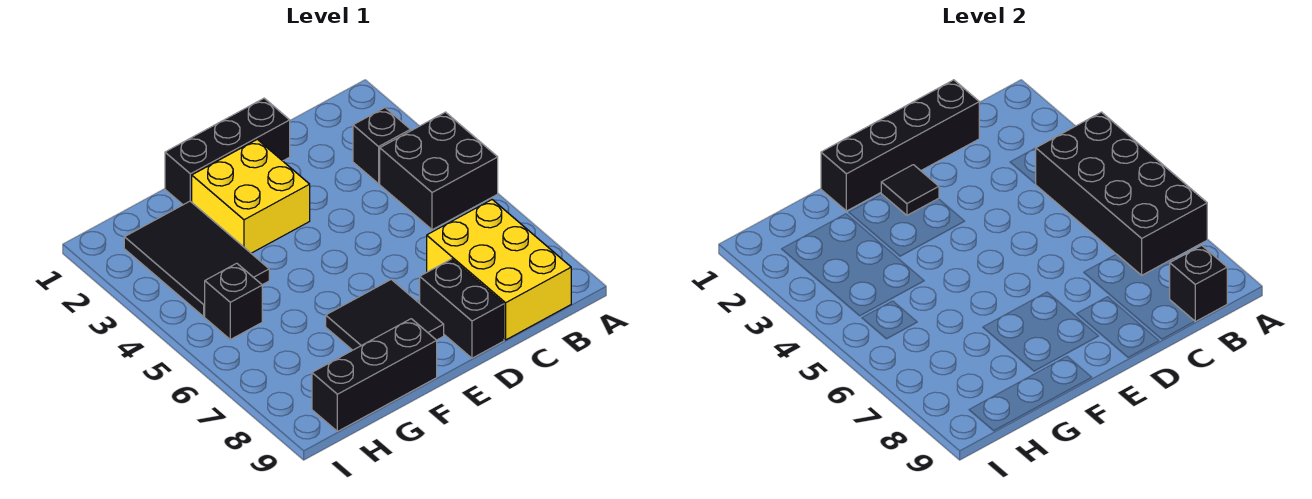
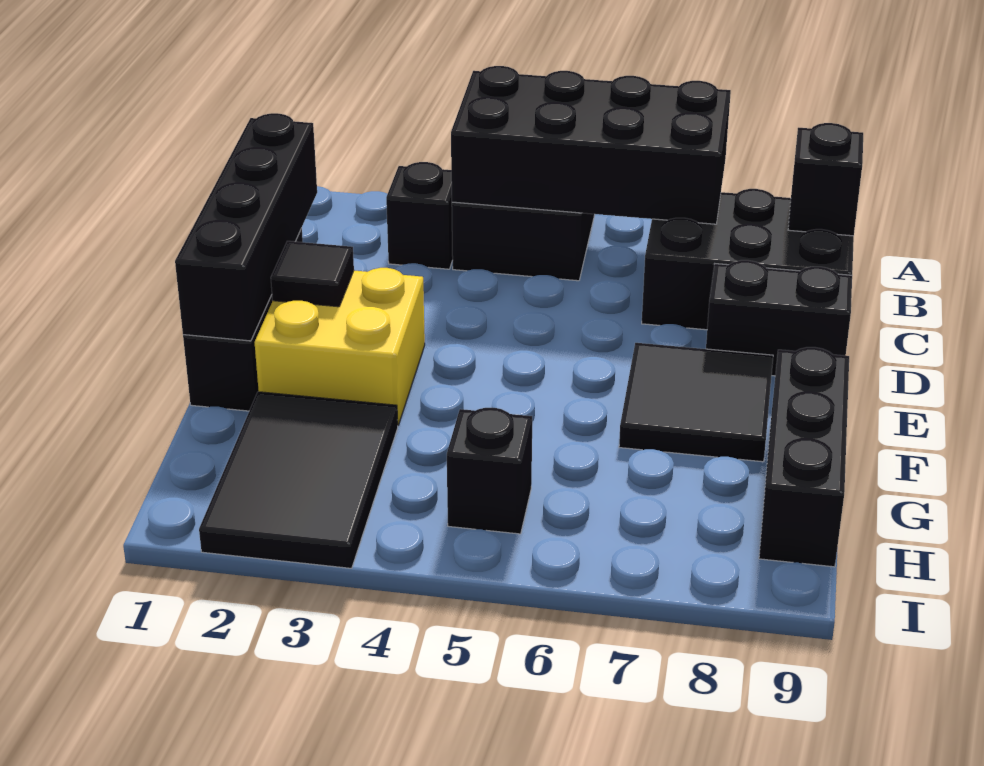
yellow brick B7:C9 level 1 -> black brick B7:C9 level 1
black tile G2:H4 level 1 -> black tile G2:I3 level 1

